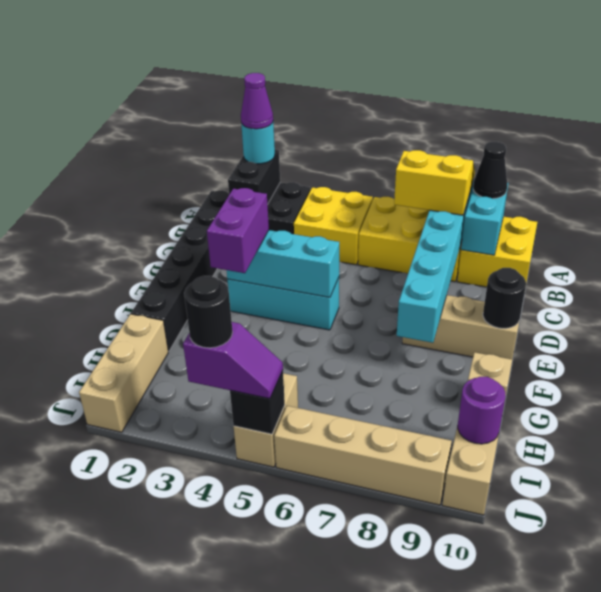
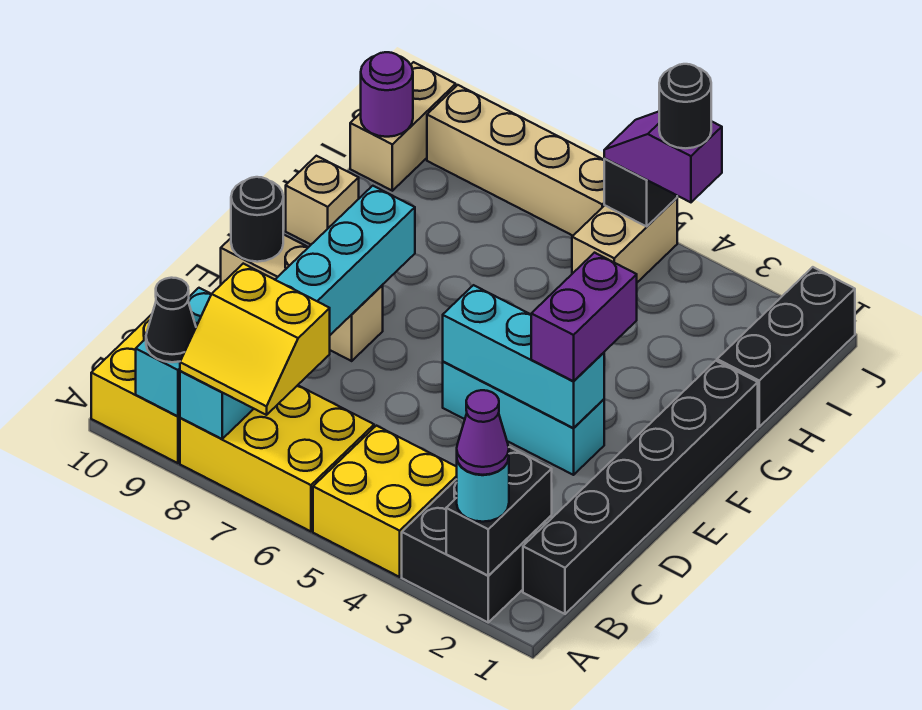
tan brick H1:J1 level 1 -> black brick H1:J1 level 1

